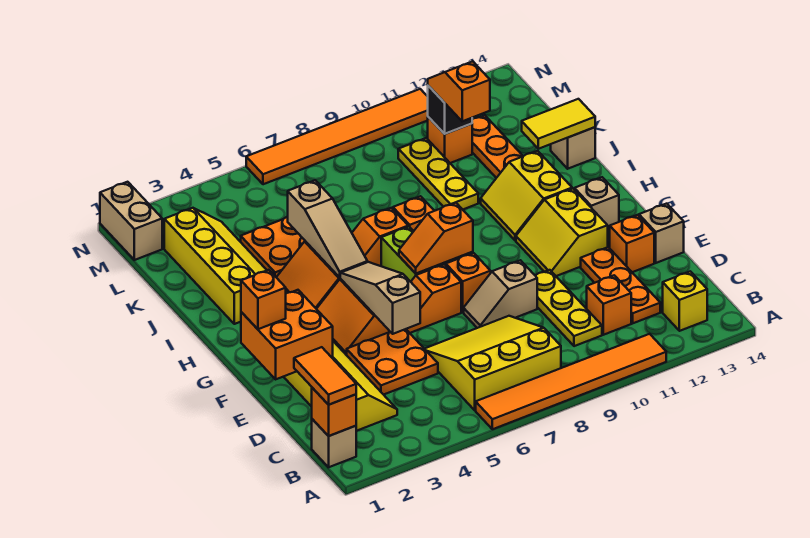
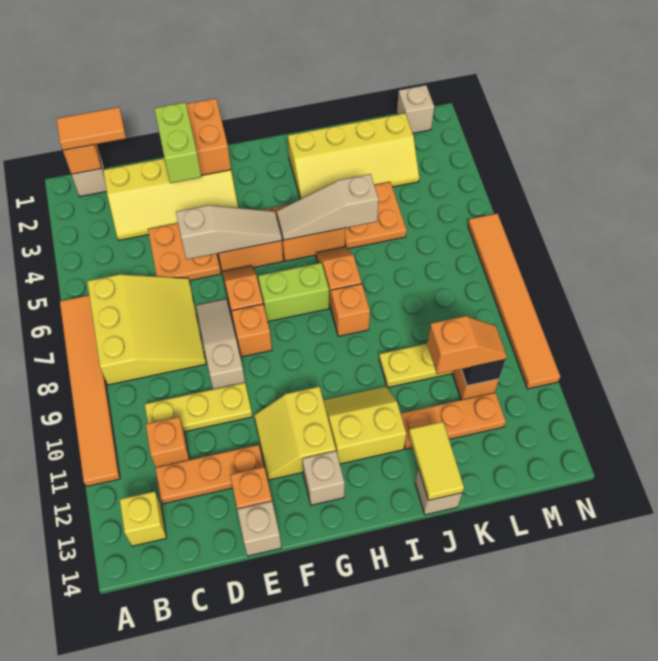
none -> lime brick E2:E3 level 3
tan slope E8:E9 level 1 top 9 -> tan slope E7:E9 level 1 top 9
orange brick F1 level 3 -> none
yellow slope F11:G12 level 1 top 12 -> yellow slope F11:G12 level 1 top G
orange slope G7:G8 level 2 top 8 -> none
tan brick M1:N1 level 1 -> tan brick M1 level 1

